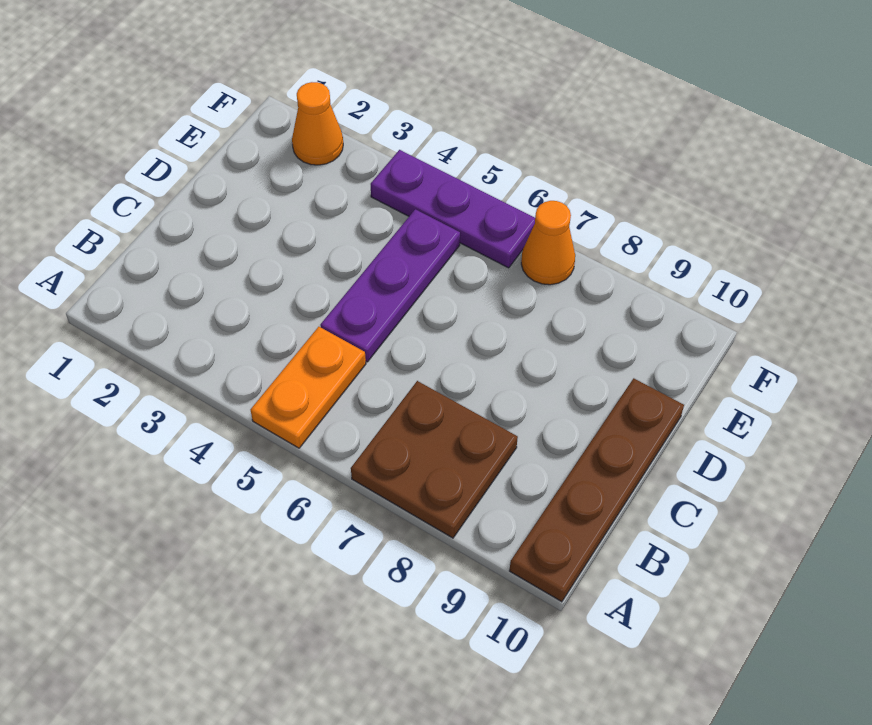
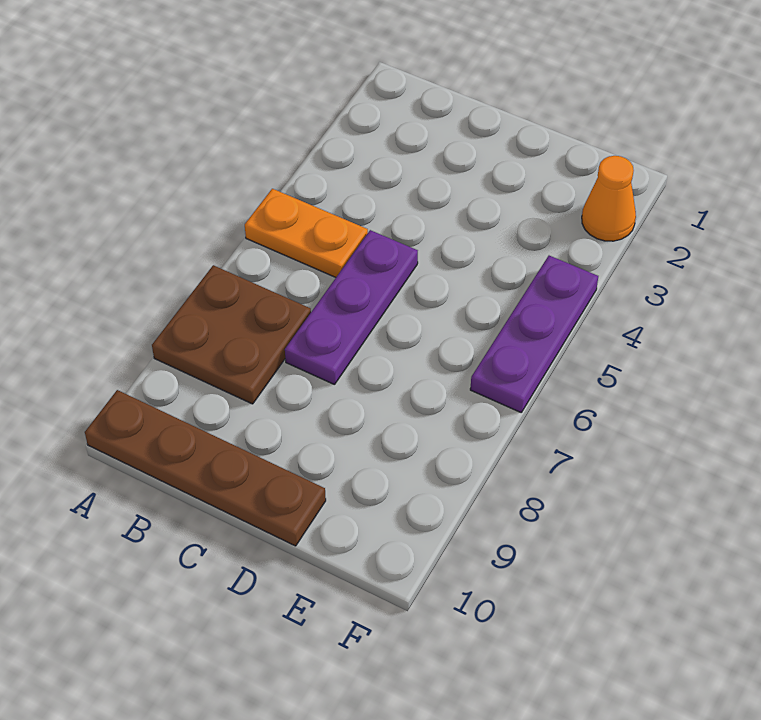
purple plate C5:E5 level 1 -> purple plate C5:C7 level 1
orange cone F7 level 1 -> none

